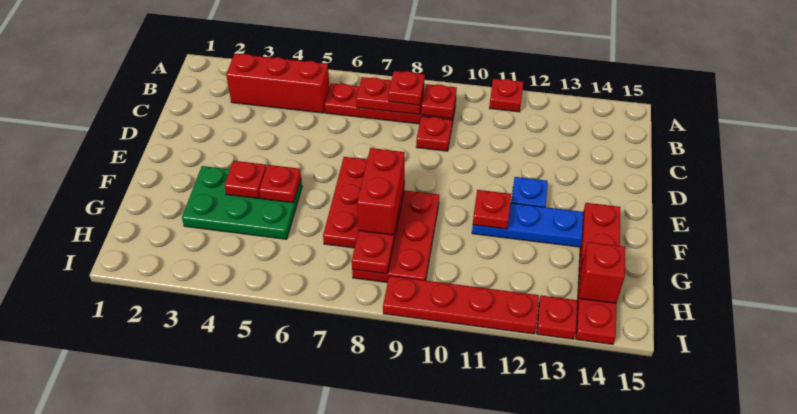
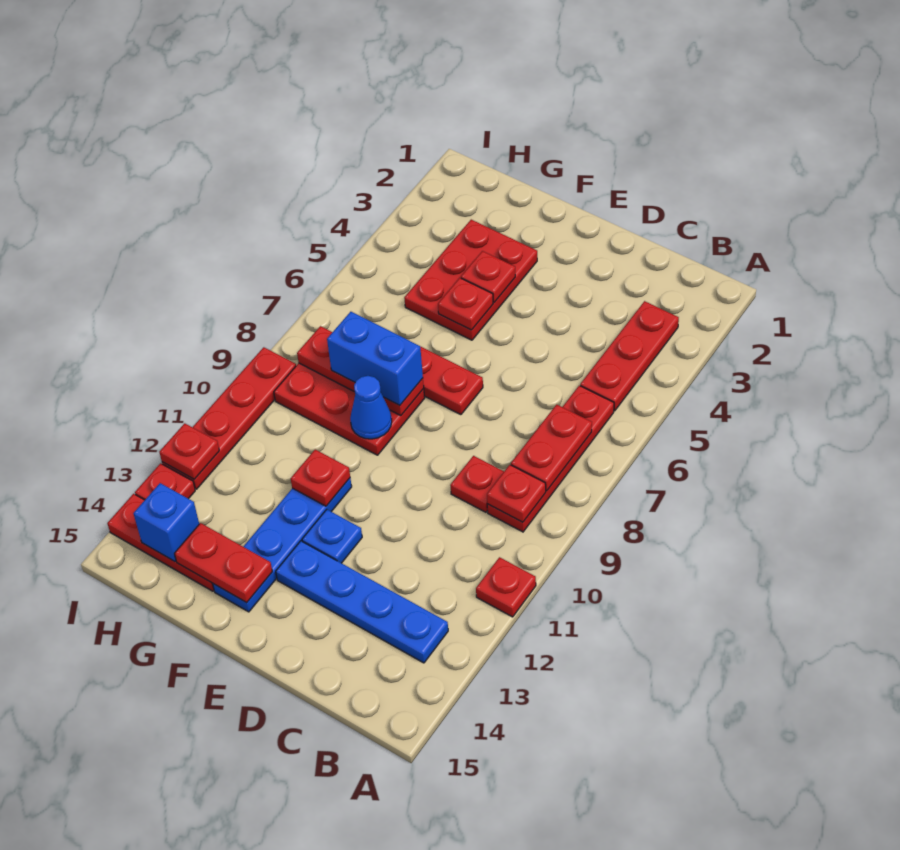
red brick B3:B5 level 1 -> red plate B3:B5 level 1
red plate B8 level 3 -> red plate I12 level 2
none -> blue plate B13:E13 level 1
green plate F3:G5 level 1 -> red plate F3:G5 level 1
red brick F8:G8 level 3 -> blue brick F8:G8 level 3
none -> blue cone F9 level 2
red brick H14 level 2 -> blue brick H14 level 2

